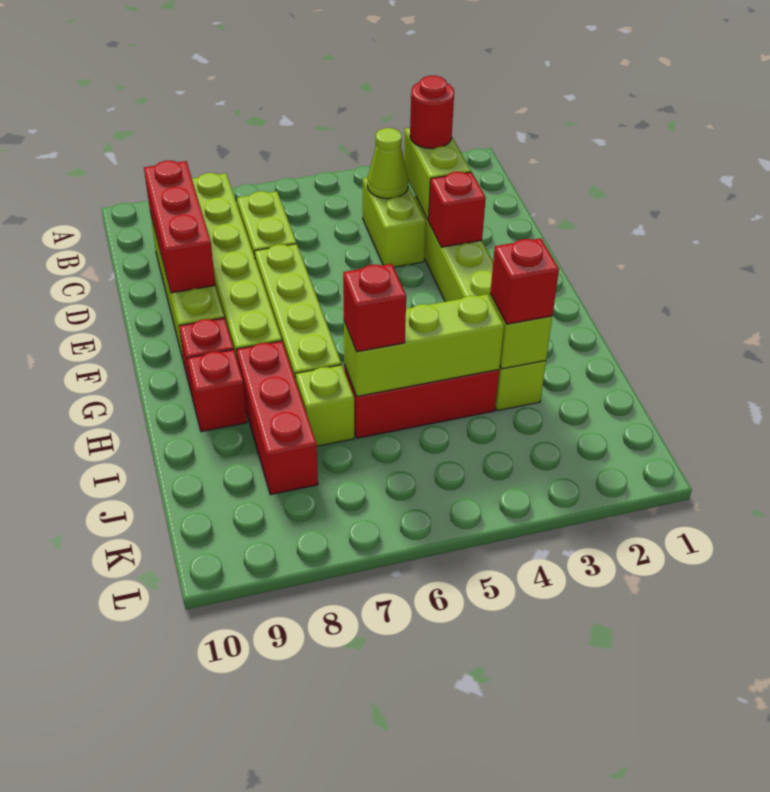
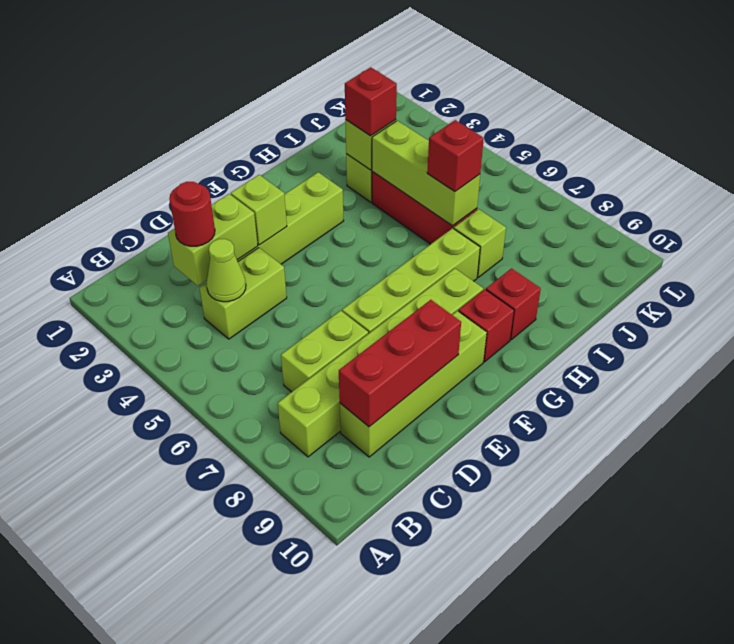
red brick E3 level 2 -> lime brick E3 level 2
red brick H8:J8 level 1 -> none

